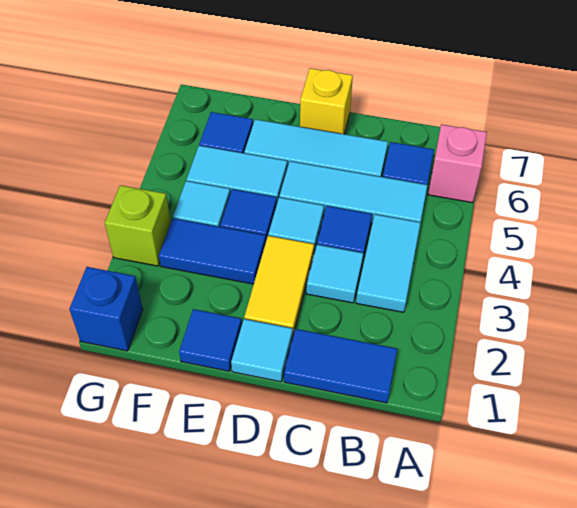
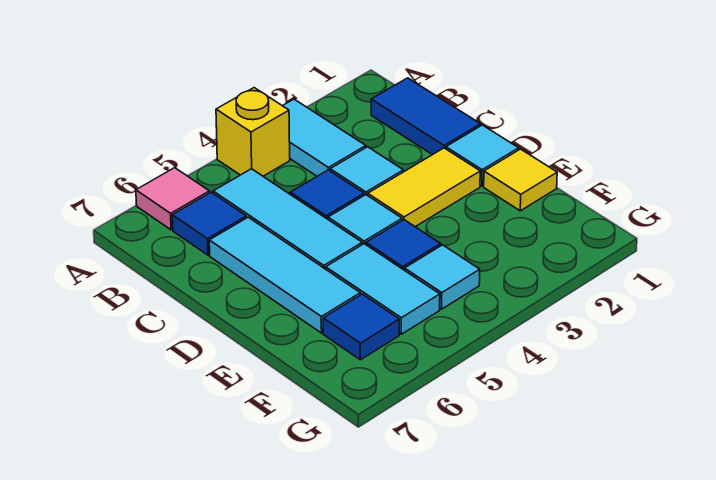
pink brick A6 level 1 -> pink tile A6 level 1
cyan tile B3:B4 level 1 -> cyan tile A3:B3 level 1
yellow brick D7 level 1 -> yellow brick A4 level 1
blue tile E1 level 1 -> yellow tile E1 level 1
blue tile E3:F3 level 1 -> none
blue brick G1 level 1 -> none
lime brick G3 level 1 -> none

